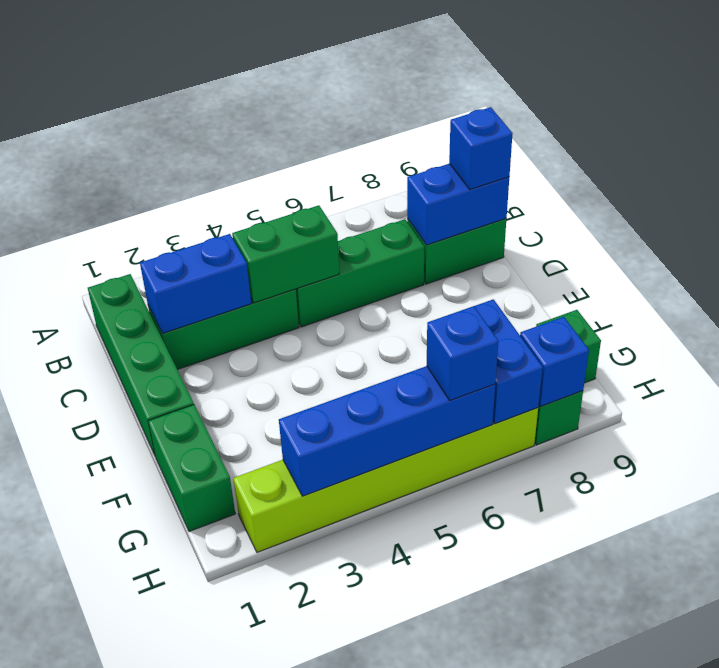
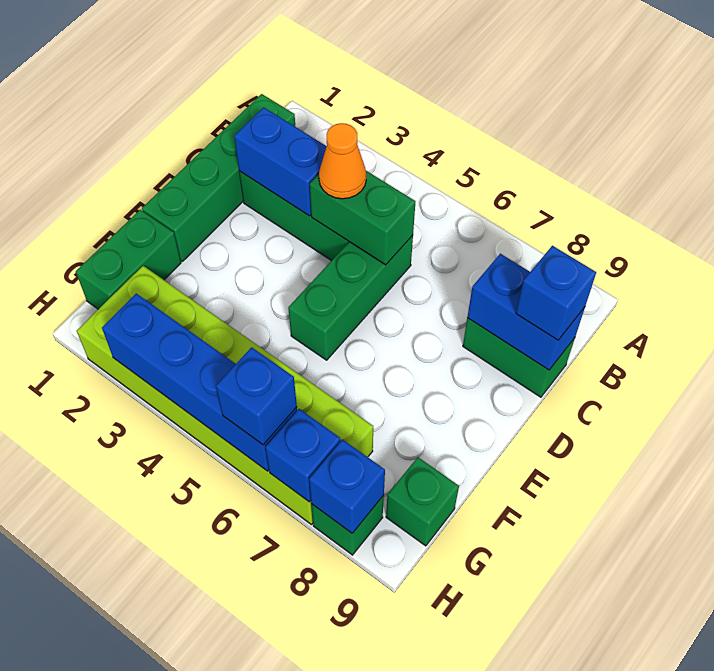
none -> orange cone C4 level 3
green brick C5:C7 level 1 -> green brick C5:E5 level 1
blue brick G7:H7 level 2 -> blue brick H7 level 2
lime brick H2:H7 level 1 -> lime brick G2:H7 level 1

